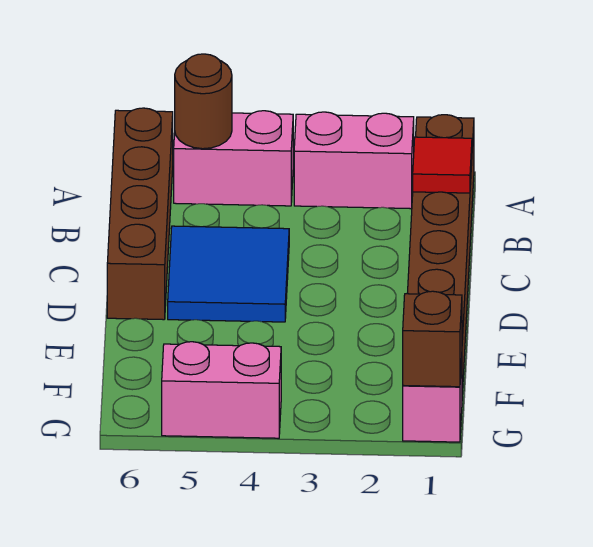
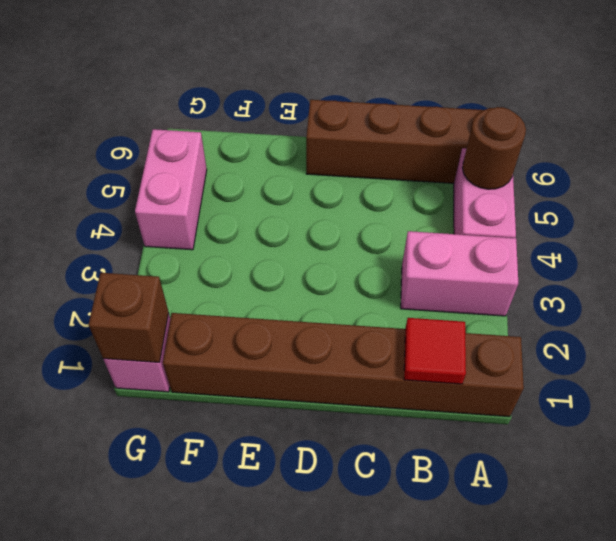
pink brick A2:A3 level 1 -> pink brick A3:B3 level 1
blue tile C4:D5 level 1 -> none

